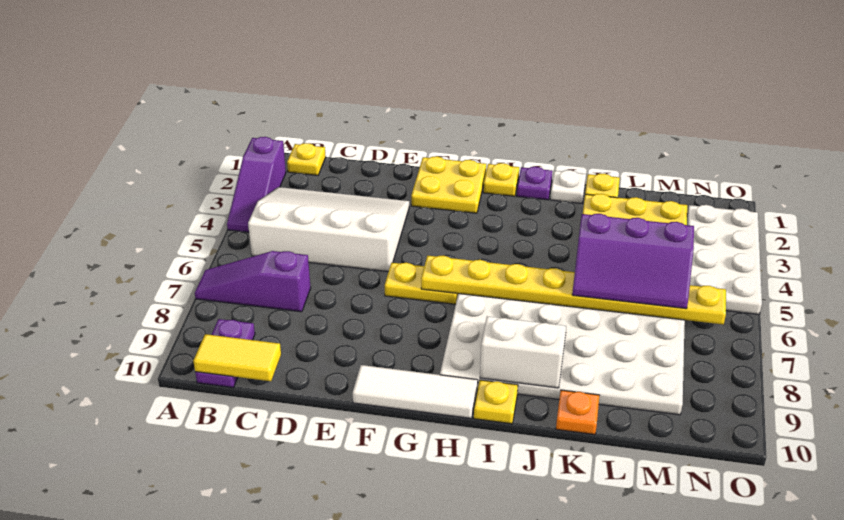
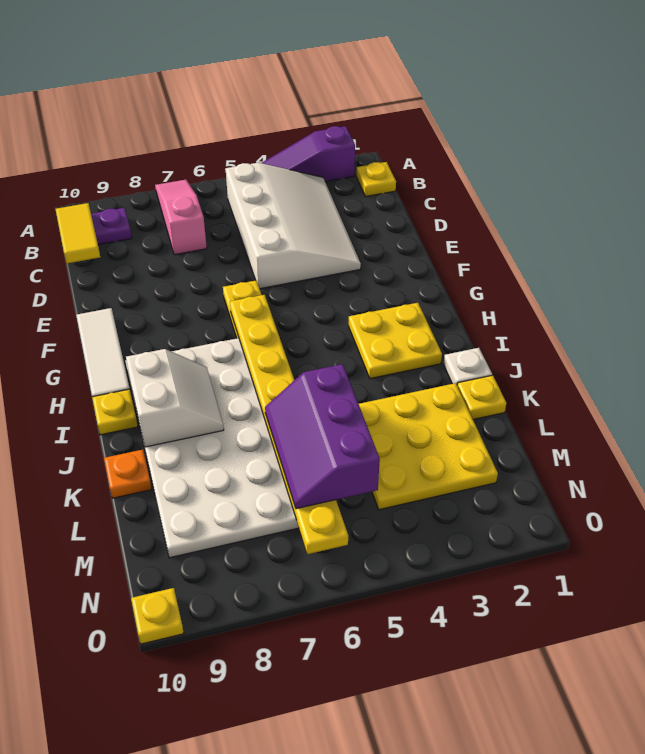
purple slope A7:C7 level 1 top C -> pink slope A7:C7 level 1 top C
yellow plate F1:G2 level 1 -> yellow plate H2:I3 level 1
yellow plate H1 level 1 -> yellow plate O10 level 1
purple plate I1 level 1 -> none
white plate N2:O5 level 1 -> none

